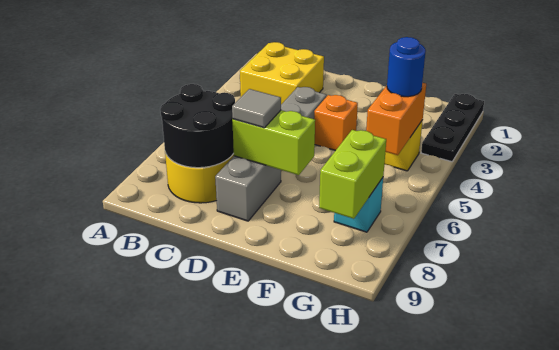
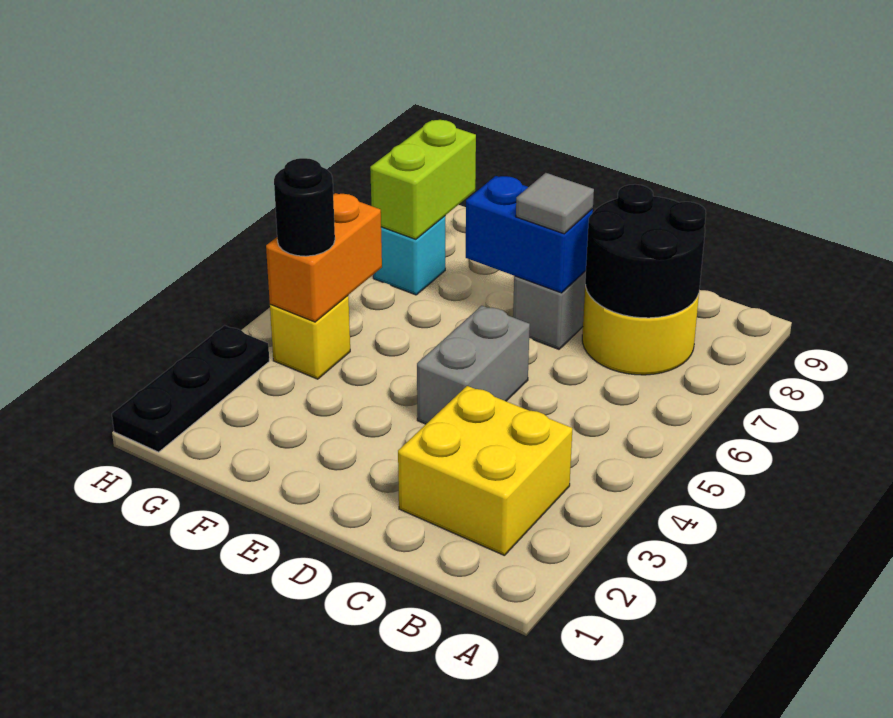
lime brick D7:E7 level 2 -> blue brick D7:E7 level 2
orange brick E4 level 1 -> none
blue round brick G4 level 3 -> black round brick G4 level 3

